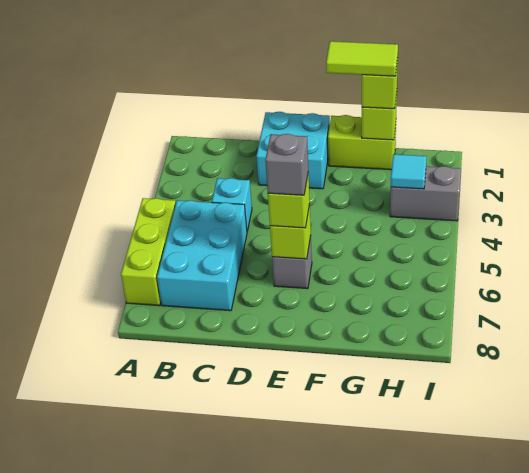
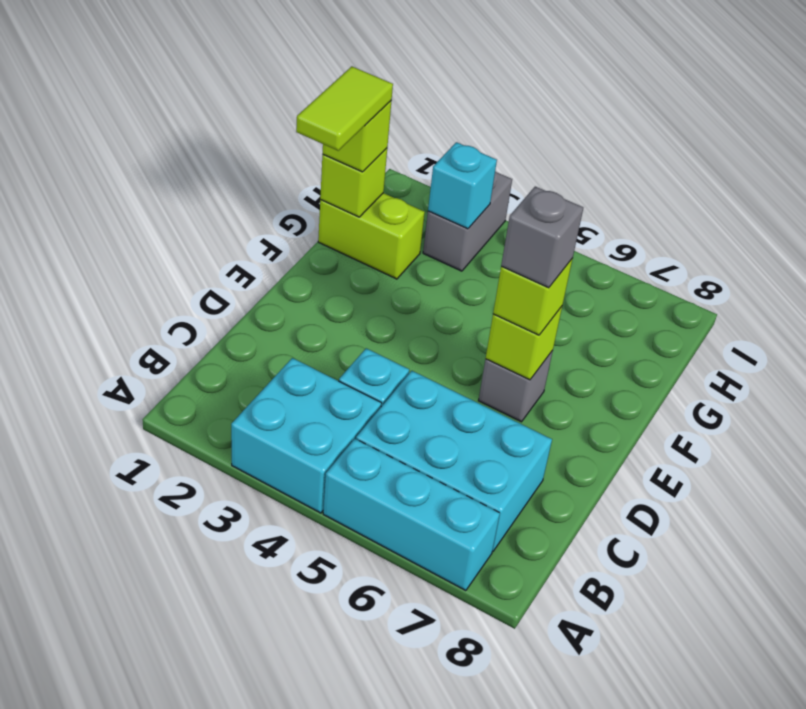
lime brick A5:A7 level 1 -> cyan brick A5:A7 level 1
cyan brick D1:E2 level 1 -> cyan brick A3:B4 level 1
lime brick F1:G1 level 1 -> lime brick G1:G2 level 1
cyan tile H3 level 2 -> cyan brick H3 level 2

